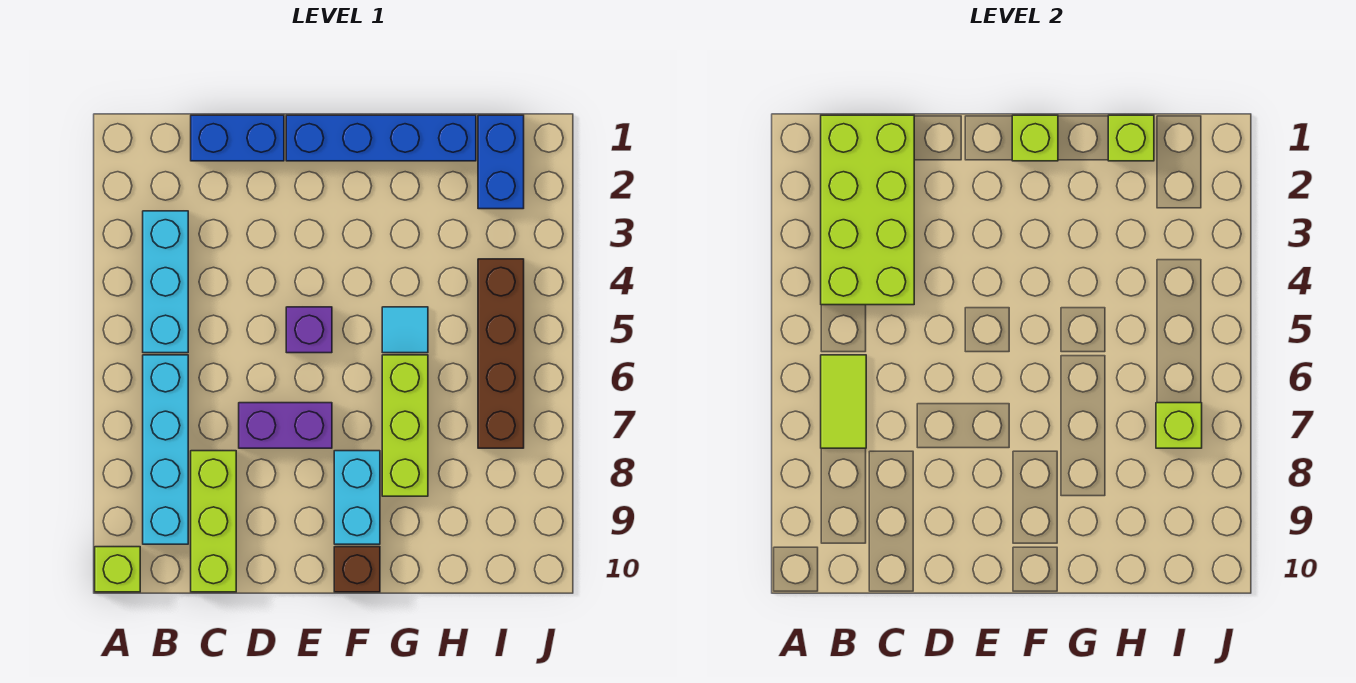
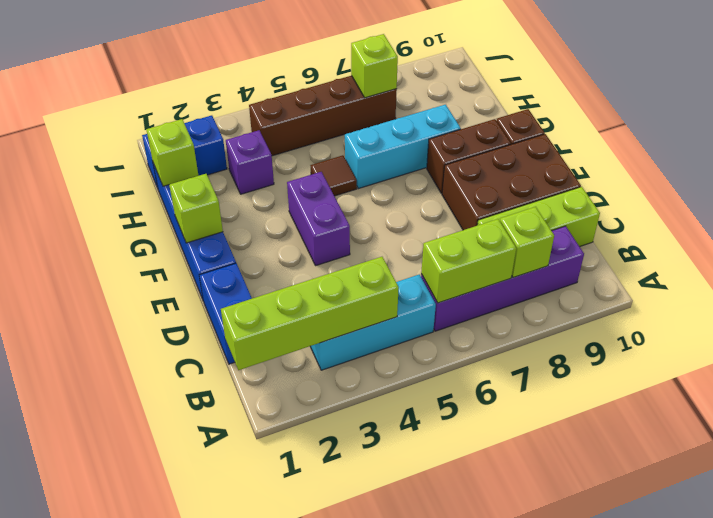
lime brick A10 level 1 -> lime brick B8 level 2
lime brick B1:C4 level 2 -> lime brick B1:B4 level 2
cyan brick B6:B9 level 1 -> purple brick B6:B9 level 1
lime tile B6:B7 level 2 -> lime brick B6:B7 level 2
purple brick D7:E7 level 1 -> purple brick E4:F4 level 1
none -> brown brick D8:E10 level 1
purple brick E5 level 1 -> purple brick H3 level 1
cyan brick F8:F9 level 1 -> brown brick F8:F9 level 1
cyan tile G5 level 1 -> brown tile G5 level 1
lime brick G6:G8 level 1 -> cyan brick G6:G8 level 1

